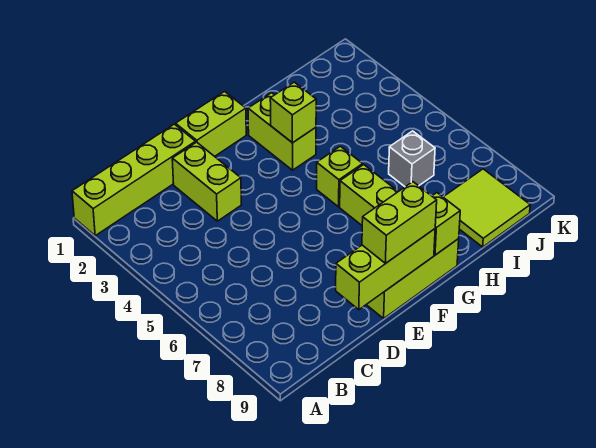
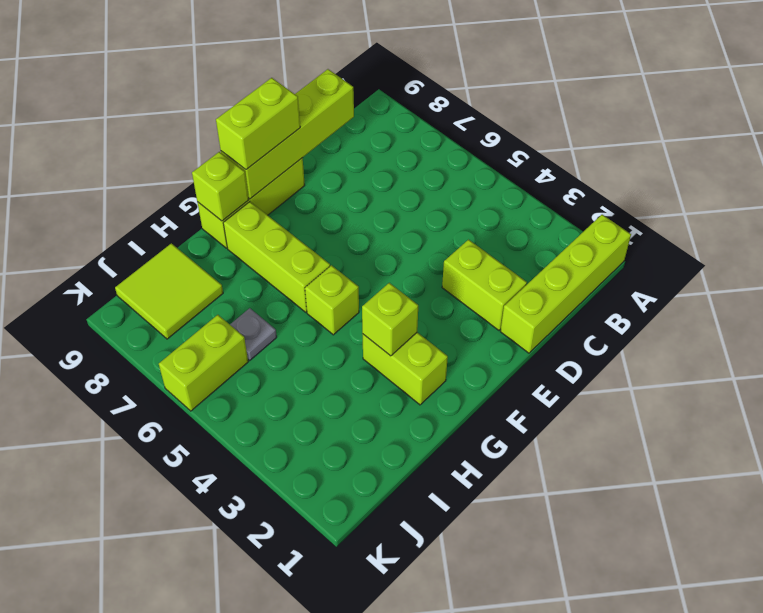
lime brick D9:F9 level 2 -> lime brick C9:F9 level 2
lime brick E1:F1 level 1 -> lime brick J6:K6 level 1
grey brick I6 level 1 -> grey plate I6 level 1

